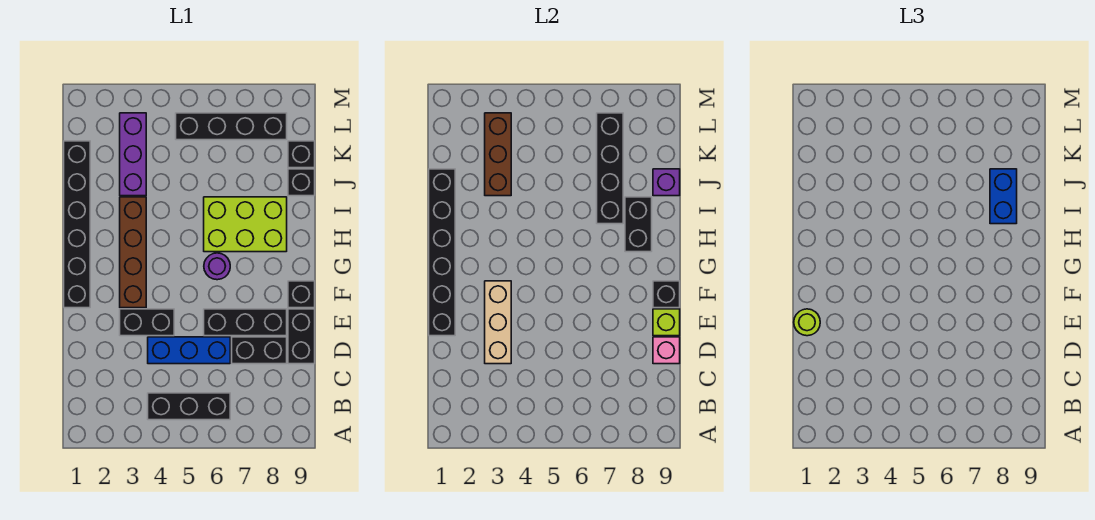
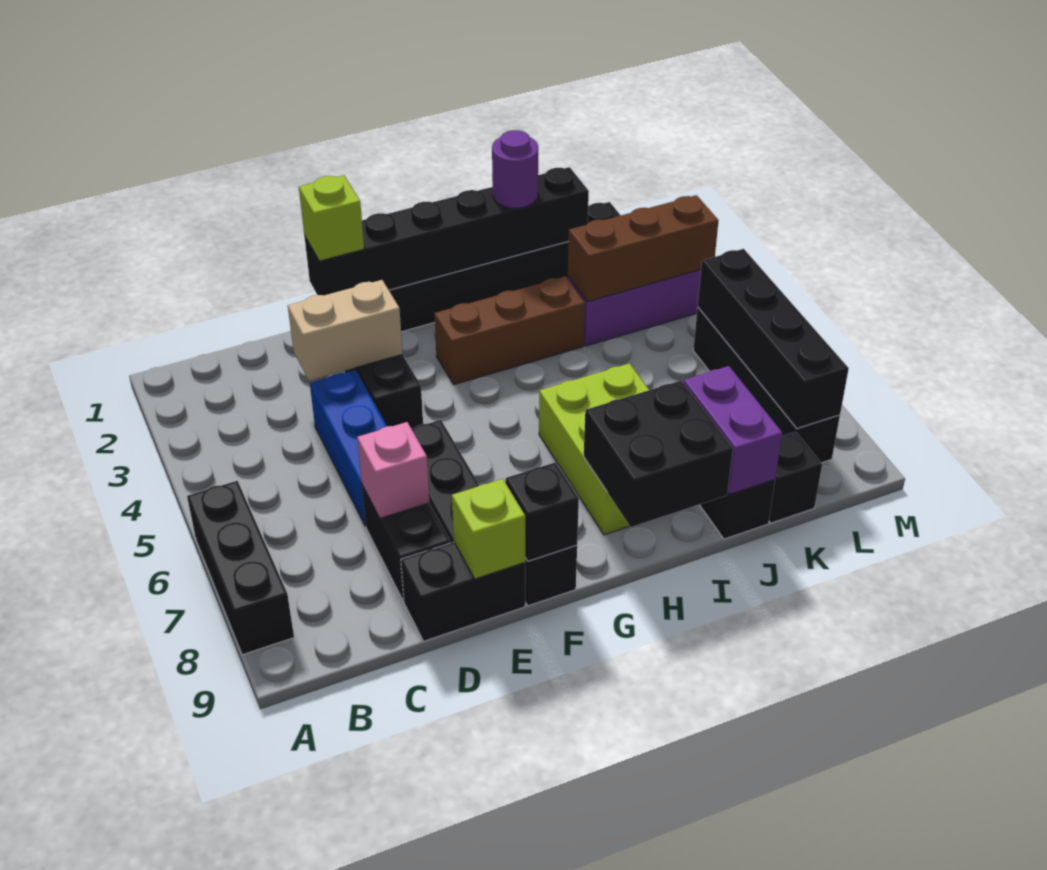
black brick B4:B6 level 1 -> black brick A6:A8 level 1
tan brick D3:F3 level 2 -> tan brick D3:E3 level 2
pink brick D9 level 2 -> pink brick D7 level 2
lime round brick E1 level 3 -> lime brick E1 level 3
brown brick F3:I3 level 1 -> brown brick G3:I3 level 1
purple round brick G6 level 1 -> purple round brick I1 level 3
black brick H8:I8 level 2 -> black brick H8:I9 level 2
black brick I7:L7 level 2 -> black brick L5:L8 level 2
blue brick I8:J8 level 3 -> none
purple brick J9 level 2 -> purple brick J8:J9 level 2

